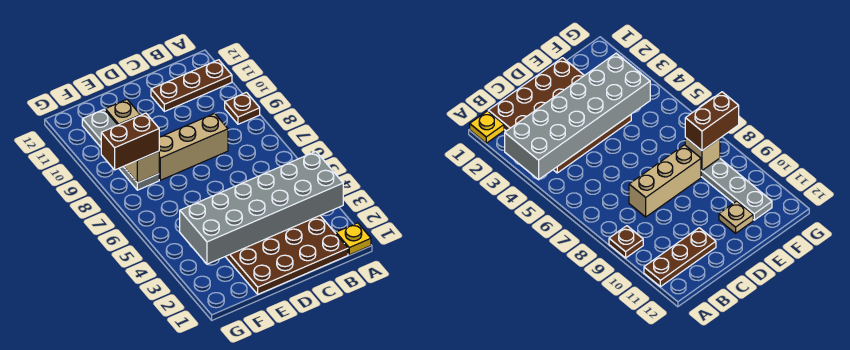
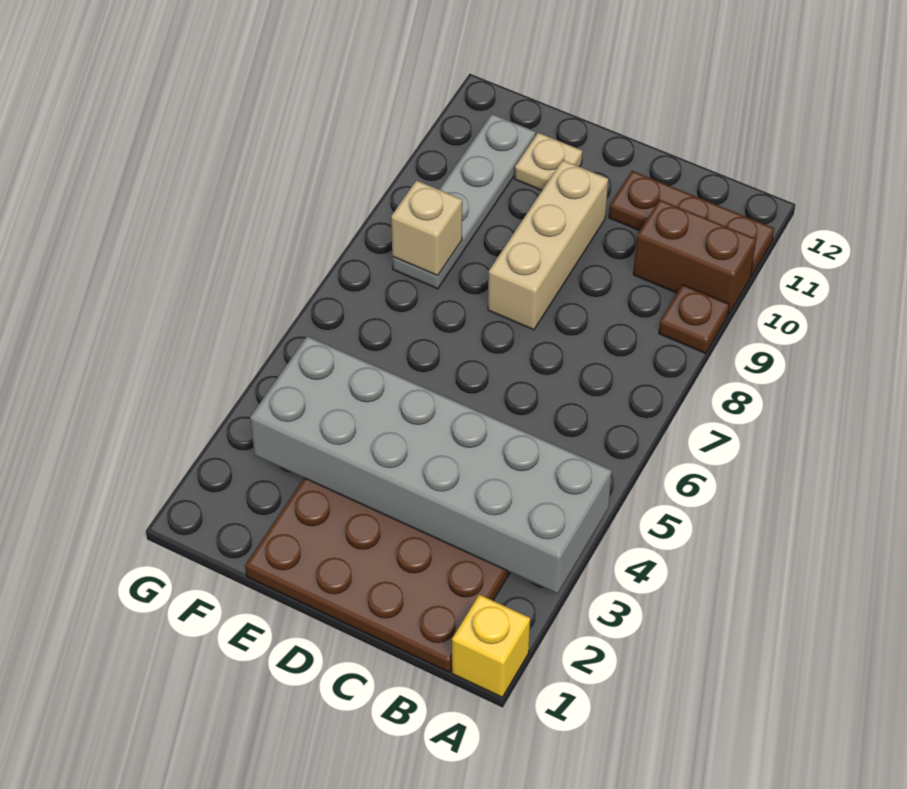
yellow plate A1 level 1 -> yellow brick A1 level 1
tan brick C8:E8 level 1 -> tan brick D8:D10 level 1
brown brick F8:G8 level 3 -> brown brick A10:B10 level 1

